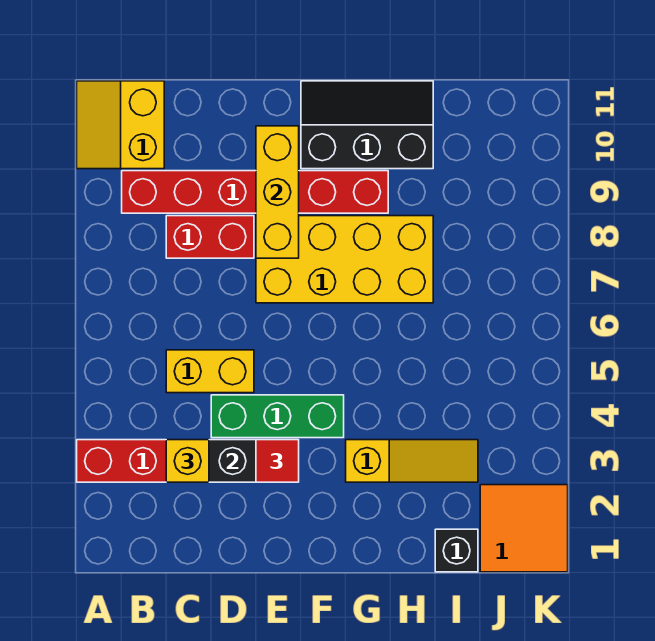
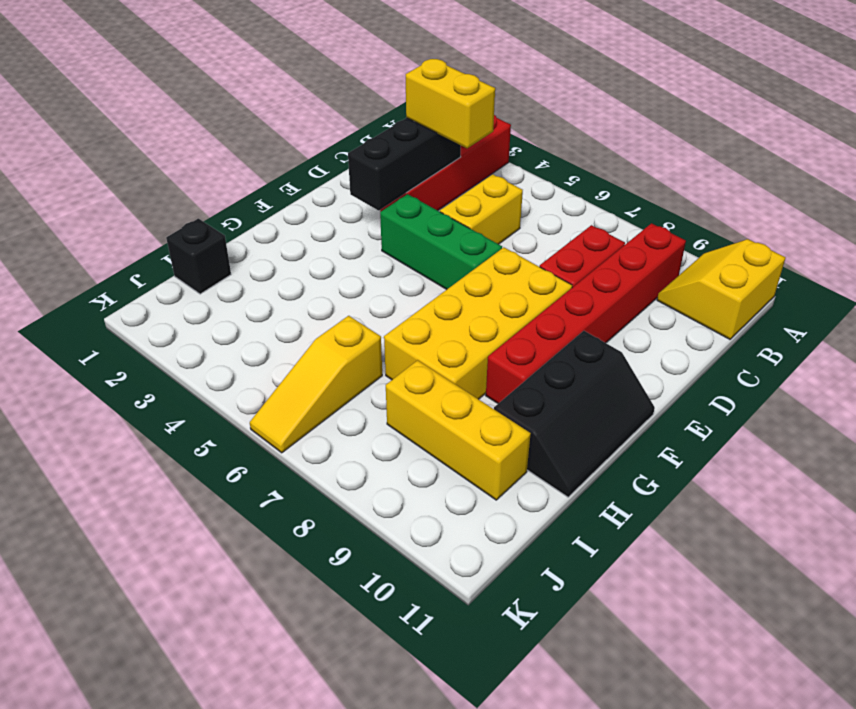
yellow slope A10:B11 level 1 top B -> yellow slope A10:B11 level 1 top 11
yellow brick C3 level 3 -> yellow brick C3:C4 level 3
green brick D4:F4 level 1 -> green brick E4:E6 level 1
red tile E3 level 3 -> none
yellow brick E8:E10 level 2 -> yellow brick I8:I10 level 1
yellow slope G3:I3 level 1 top G -> yellow slope I6:K6 level 1 top I
orange tile J1:K2 level 1 -> none

